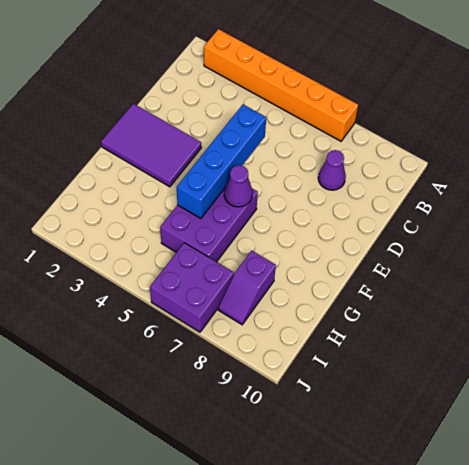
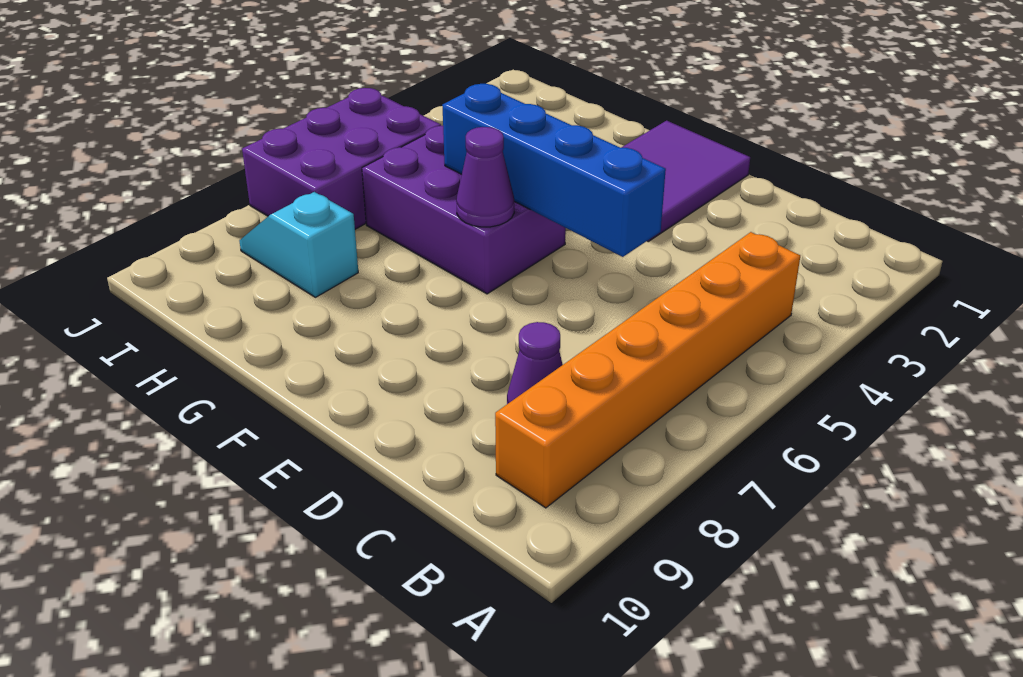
orange brick A2:A7 level 1 -> orange brick B4:B9 level 1
purple slope H8:I8 level 1 top H -> cyan slope H8:I8 level 1 top H
purple brick I6:J7 level 1 -> purple brick I5:J7 level 1

